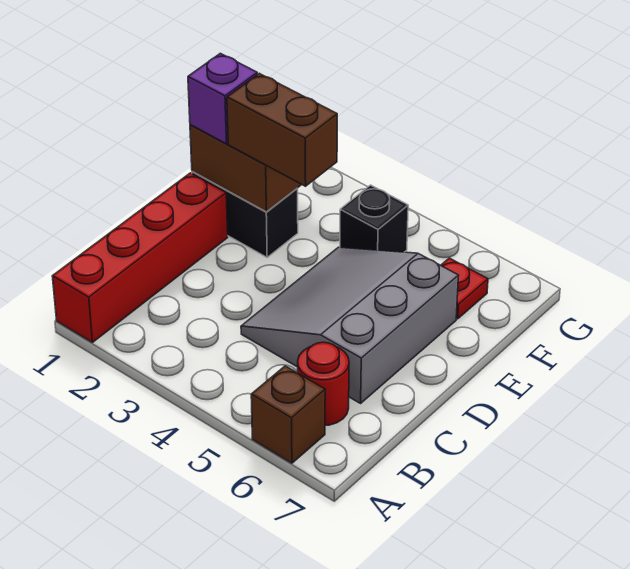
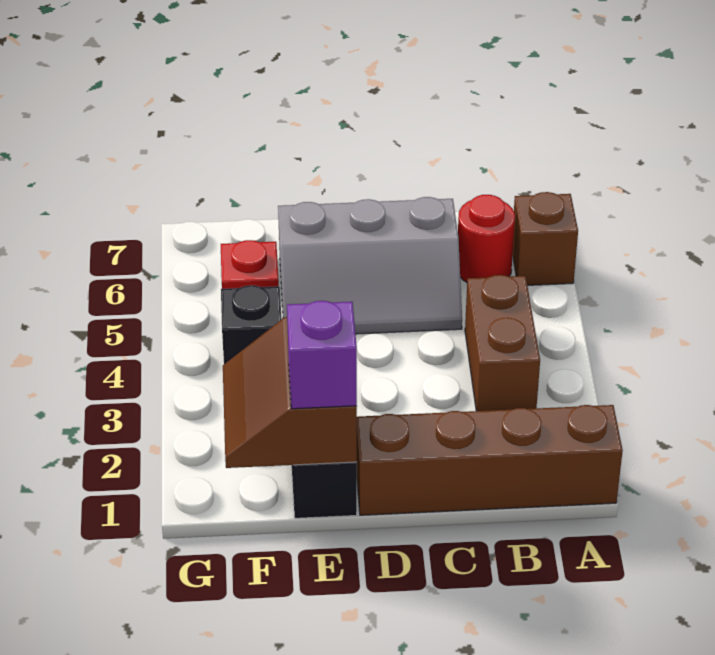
red brick A1:D1 level 1 -> brown brick A1:D1 level 1
grey slope C4:E6 level 1 top 6 -> grey slope C5:E6 level 1 top 6
brown brick E2:E3 level 3 -> brown brick B3:B4 level 1

